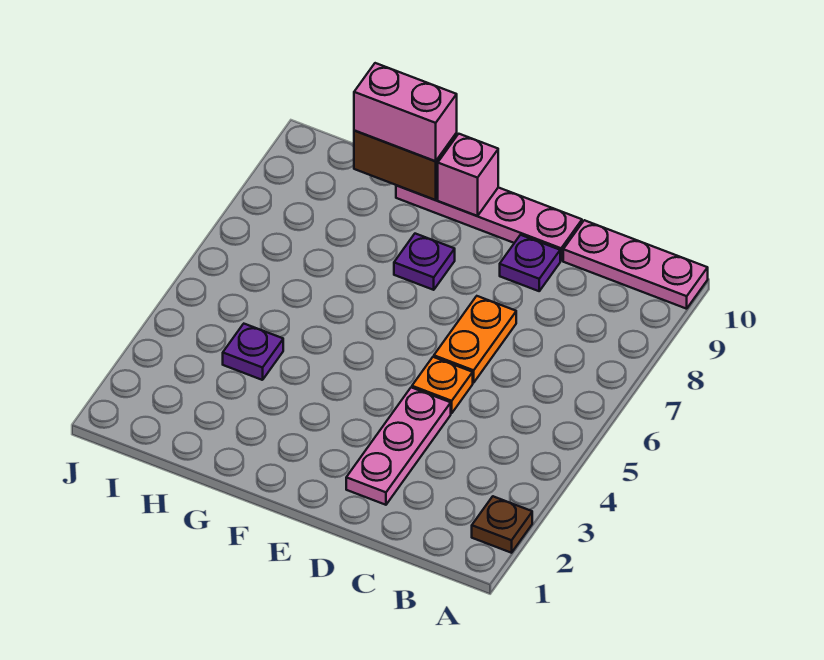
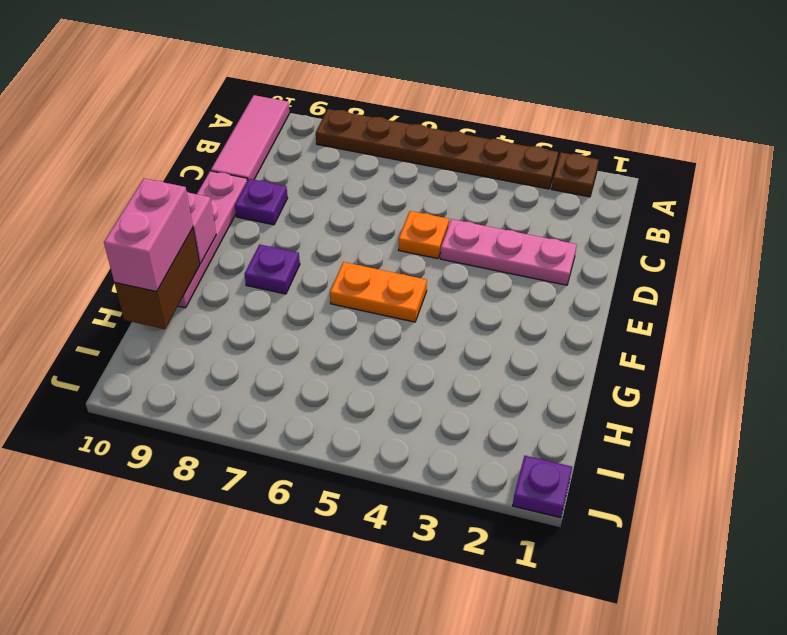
none -> brown plate A3:A8 level 1
pink plate A10:C10 level 1 -> pink tile A10:C10 level 1
orange plate D6:D7 level 1 -> orange plate F5:F6 level 1
purple plate H4 level 1 -> purple plate J1 level 1

